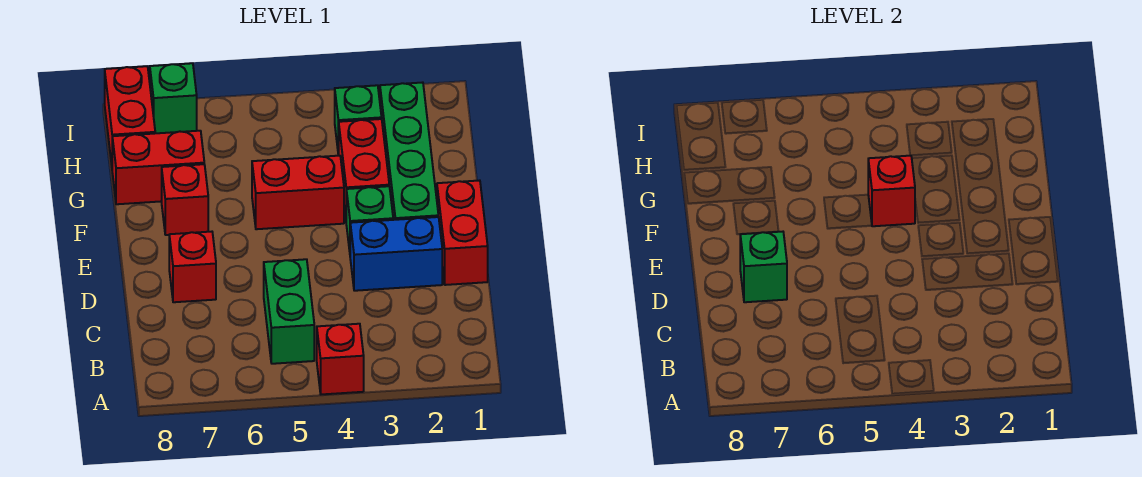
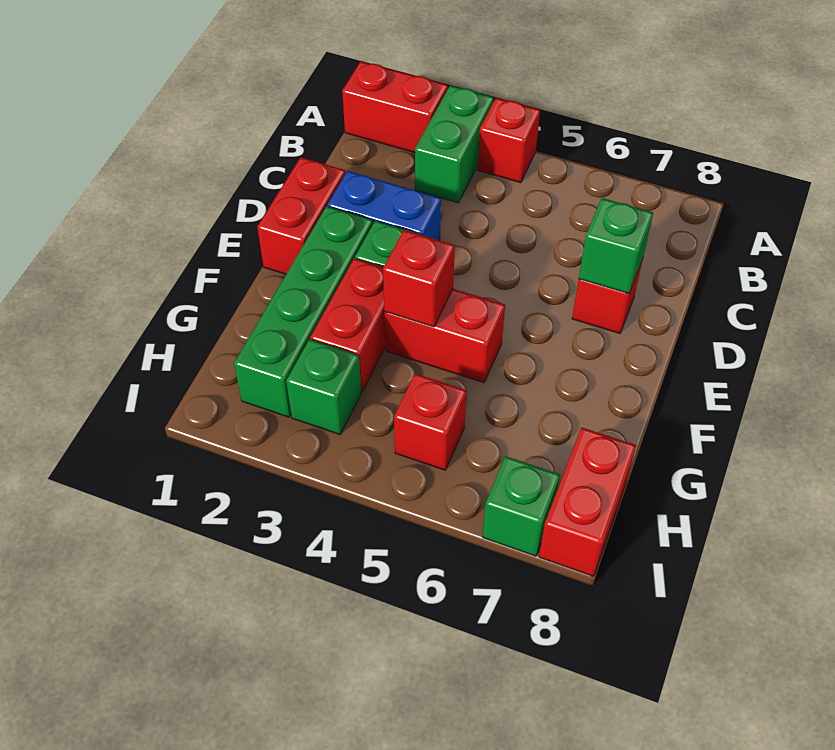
green brick B5:C5 level 1 -> green brick A3:B3 level 1
red brick F7 level 1 -> red brick H5 level 1
red brick G7:G8 level 1 -> red brick A1:A2 level 1

